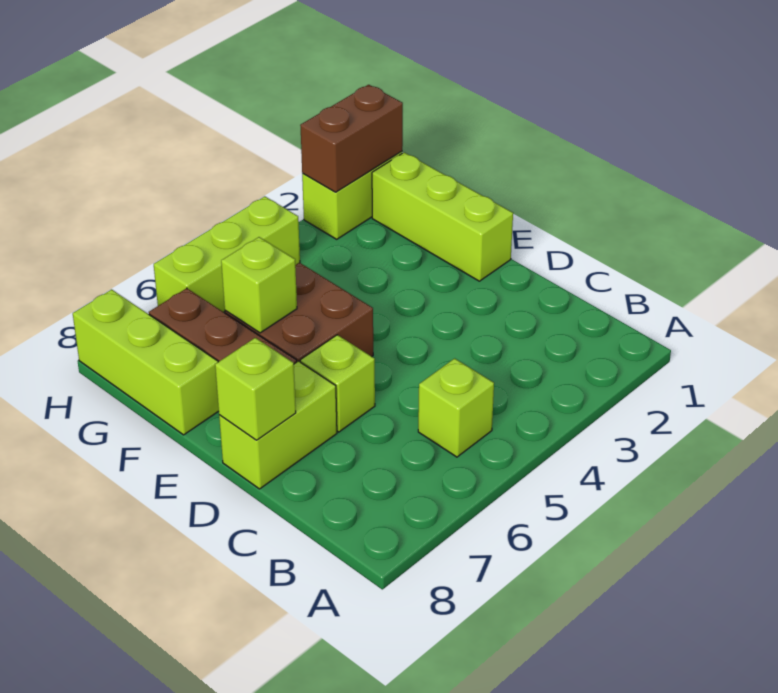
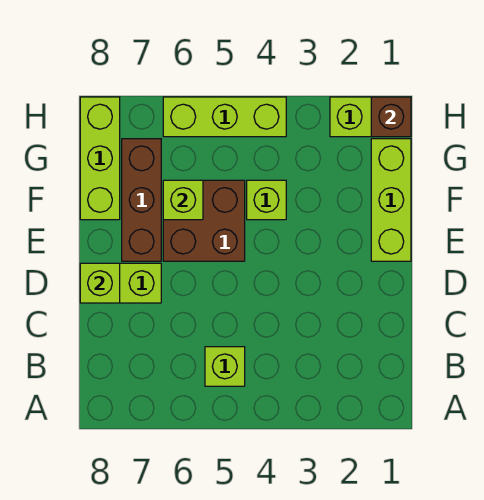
lime brick D6 level 1 -> lime brick F4 level 1
brown brick H1:H2 level 2 -> brown brick H1 level 2

